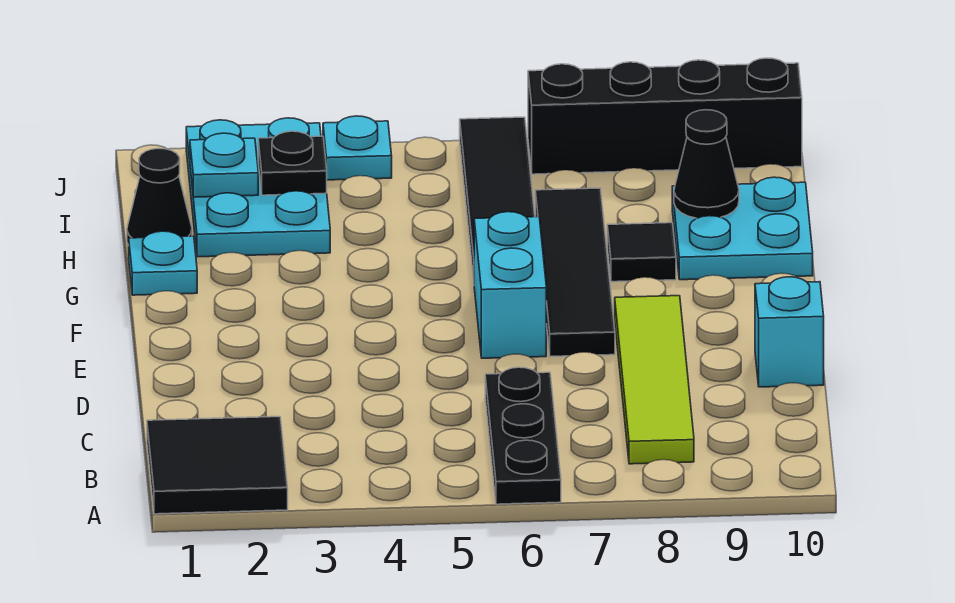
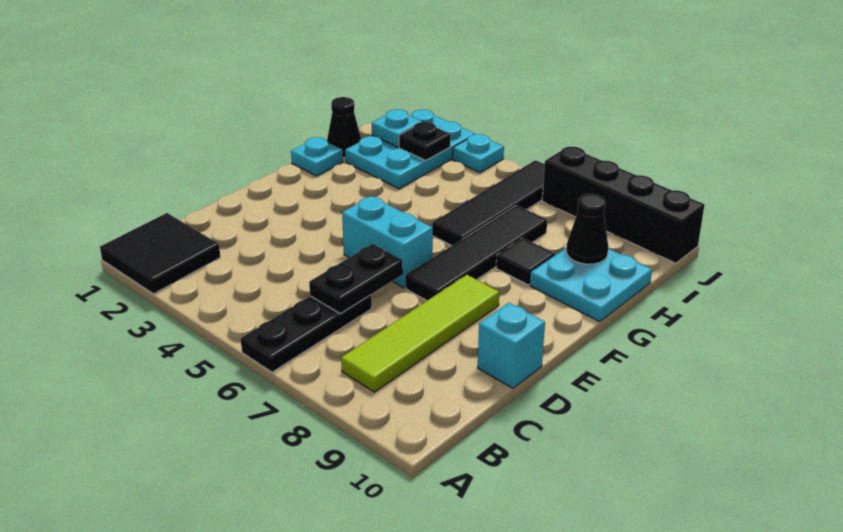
none -> black plate C6:D6 level 2
cyan brick E6:F6 level 1 -> cyan brick E5:E6 level 1

